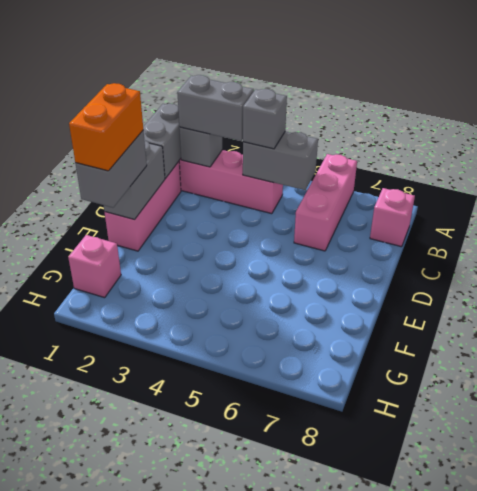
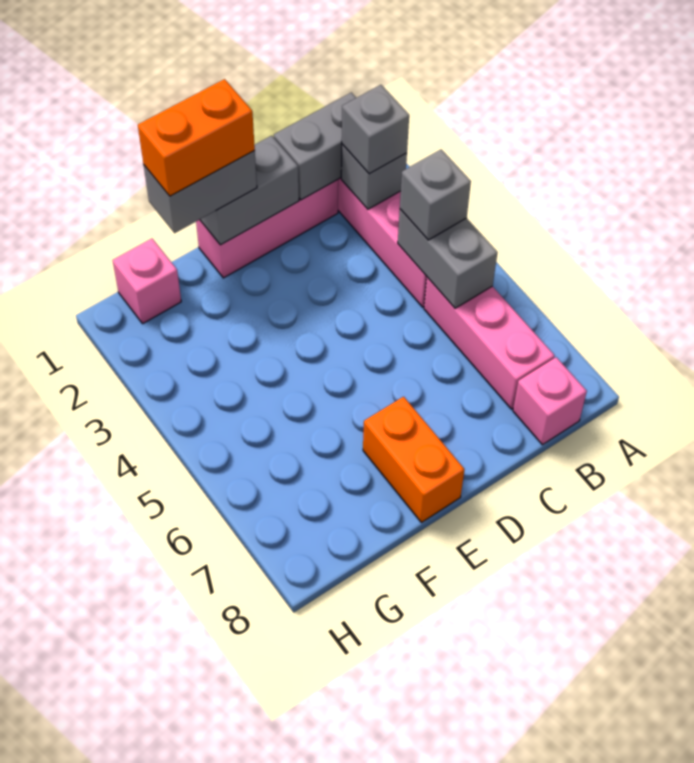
pink brick A6:C6 level 1 -> pink brick B5:B7 level 1
grey brick B2:B3 level 3 -> grey brick B2 level 3
none -> orange brick E7:E8 level 1

